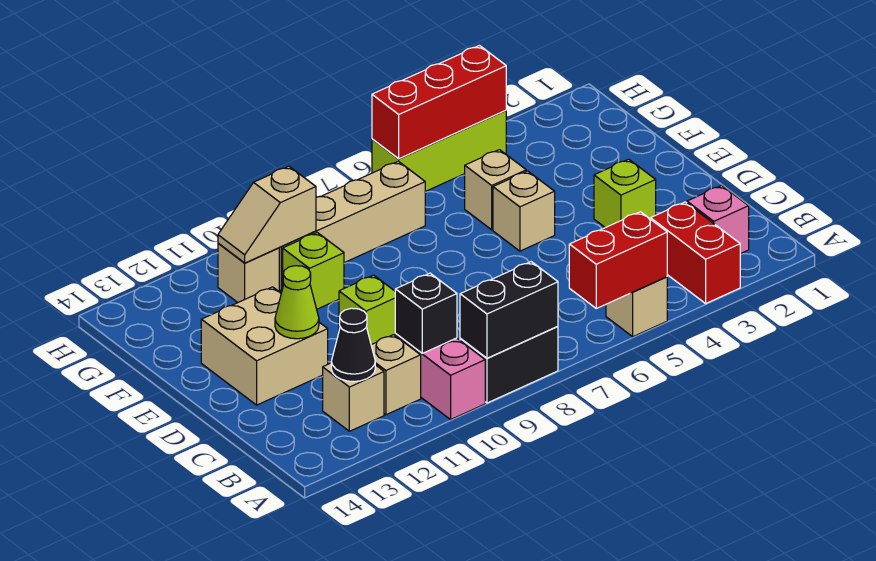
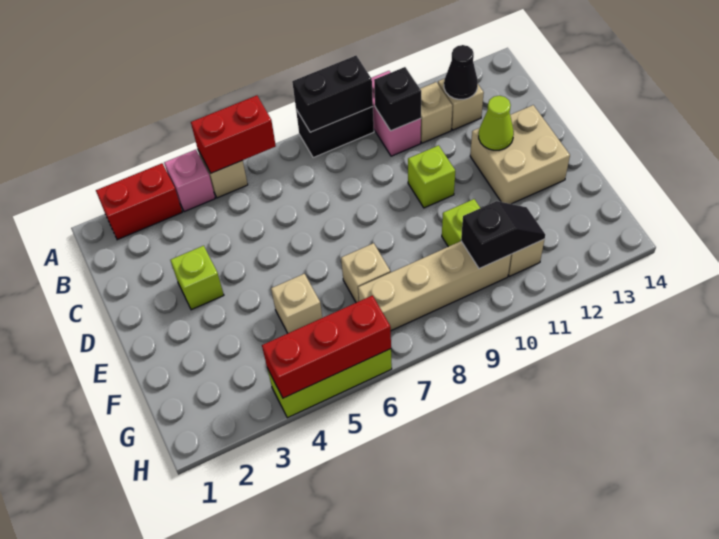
red brick A3:B3 level 1 -> red brick A2:A3 level 1
pink brick B2 level 1 -> pink brick A4 level 1
tan brick E5 level 1 -> tan brick F7 level 1
tan slope G10:G11 level 2 top 10 -> black slope G10:G11 level 2 top 10

